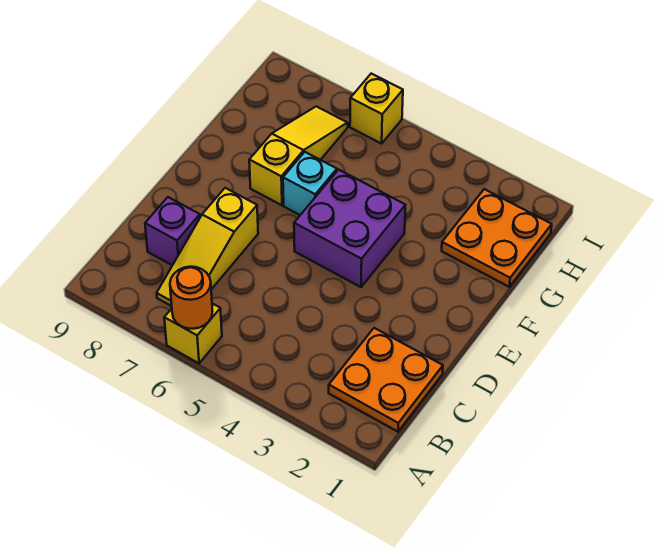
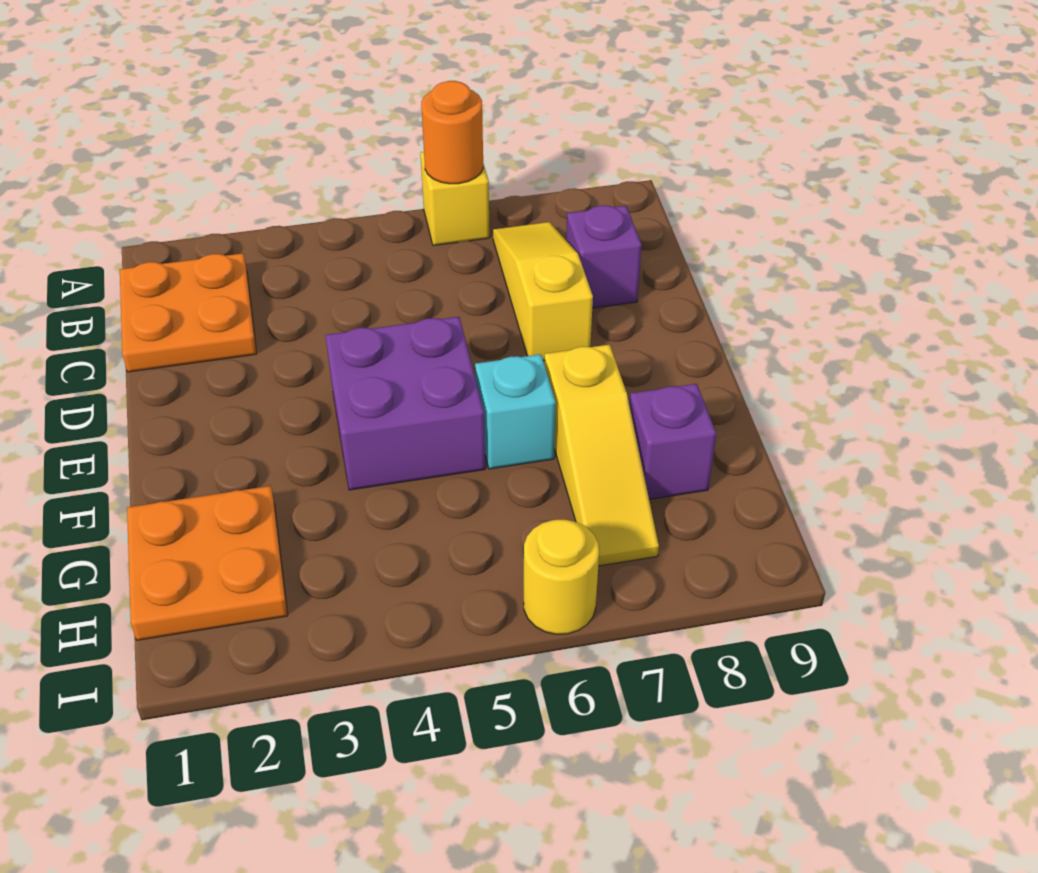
none -> purple brick G8 level 1
yellow brick I6 level 1 -> yellow round brick I6 level 1

